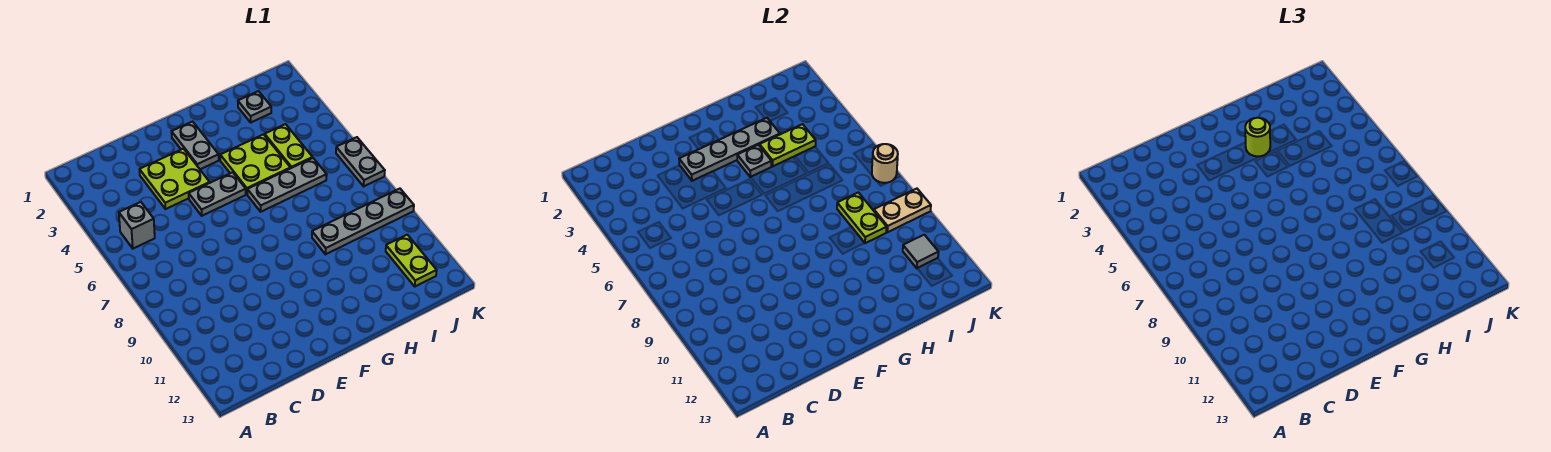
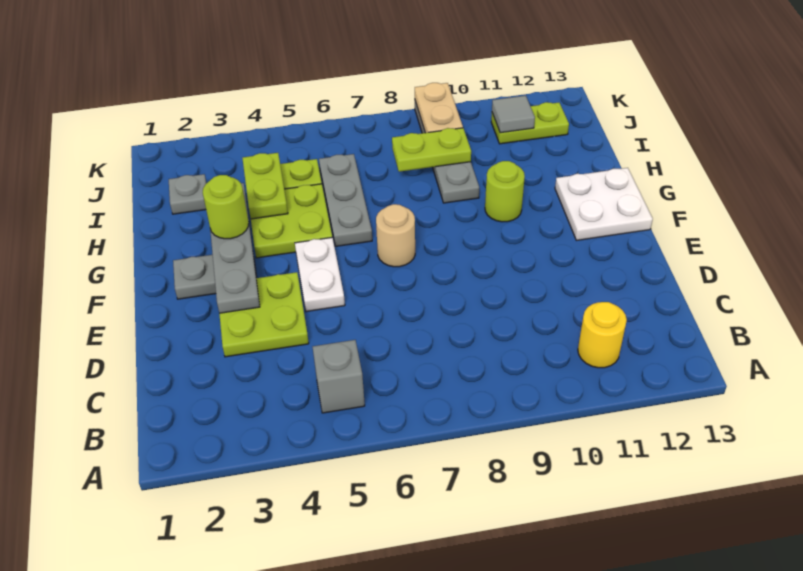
none -> yellow round brick B11 level 1
grey plate E5:F5 level 1 -> white plate E5:F5 level 1
none -> white plate F12:G13 level 1
grey plate G4 level 2 -> none
none -> lime round brick G10 level 1
grey plate K6:K7 level 1 -> none
tan round brick K7 level 2 -> tan round brick F7 level 1

